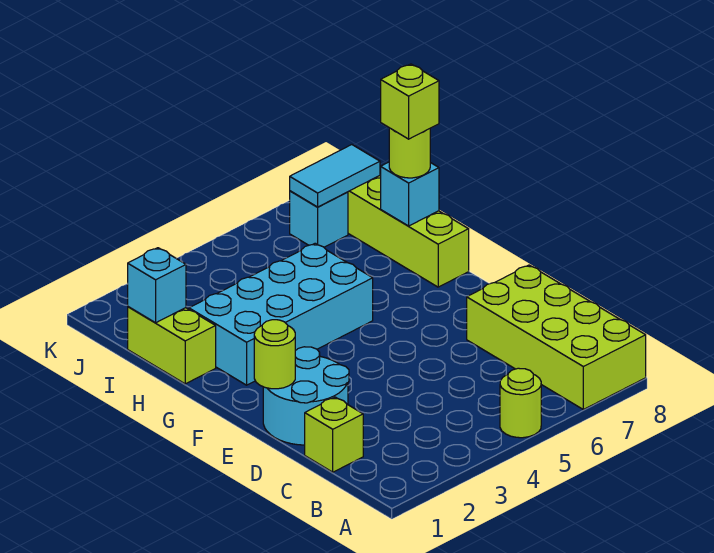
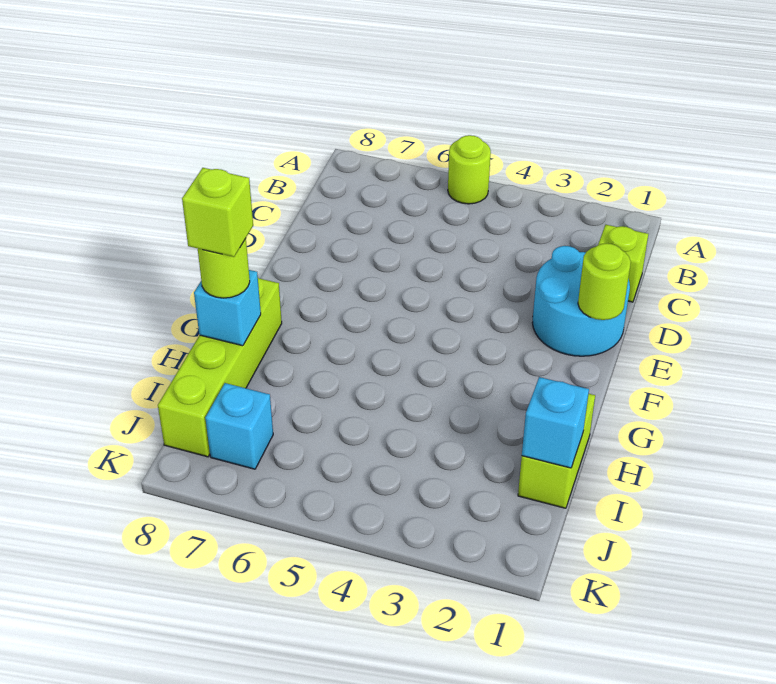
lime brick A7:D8 level 1 -> none
cyan brick G2:H5 level 1 -> none
cyan tile J7:J8 level 2 -> none

